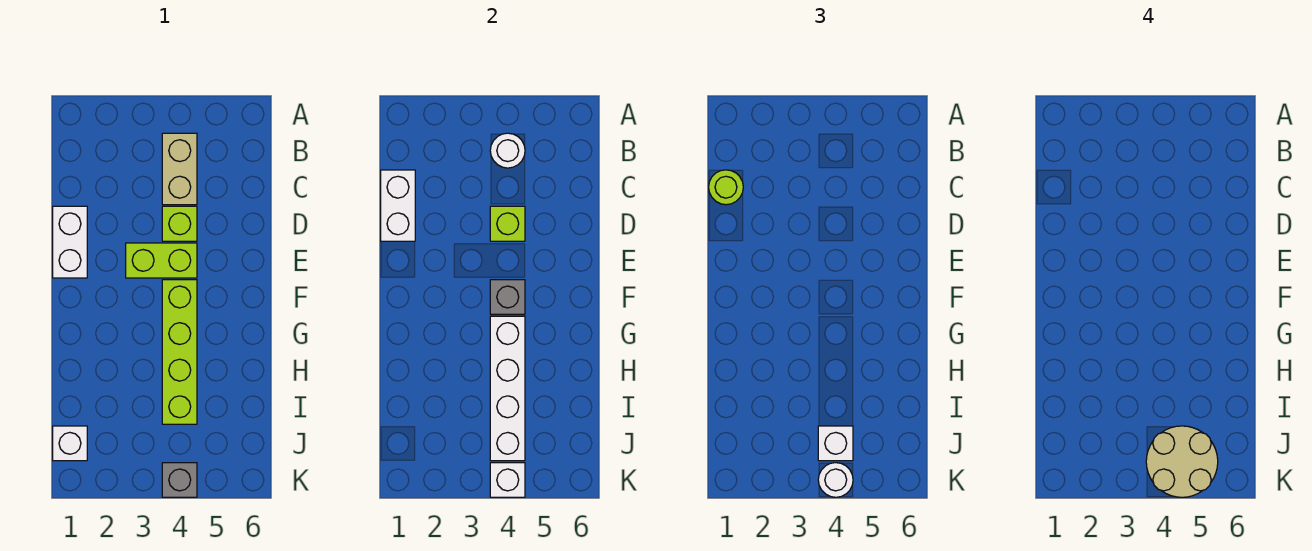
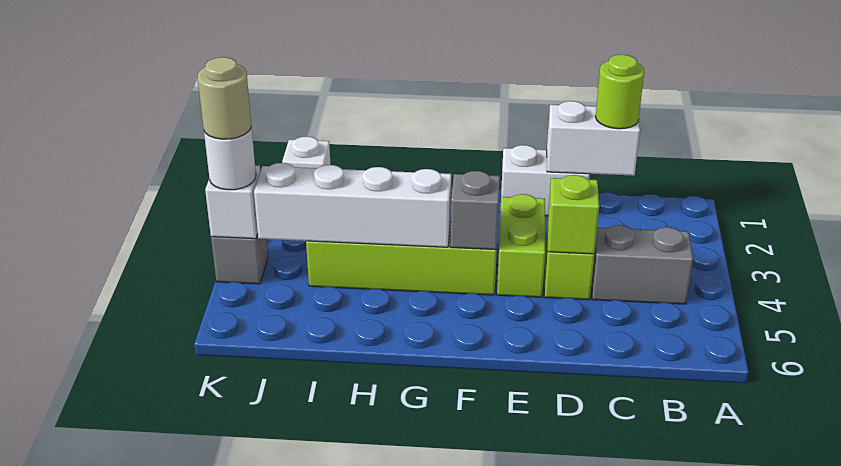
tan brick B4:C4 level 1 -> grey brick B4:C4 level 1
white round brick B4 level 2 -> none
white brick J4 level 3 -> none
tan round brick J4:K5 level 4 -> tan round brick K4 level 4

